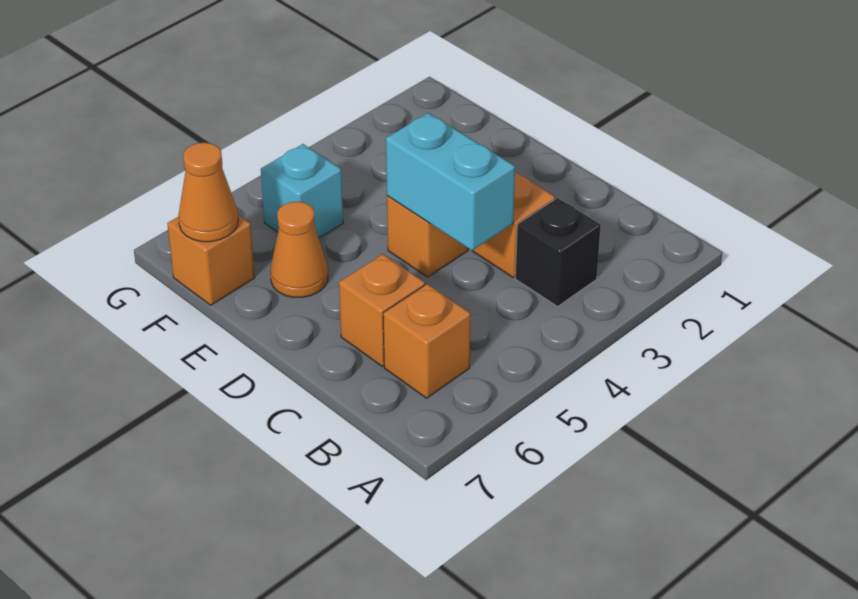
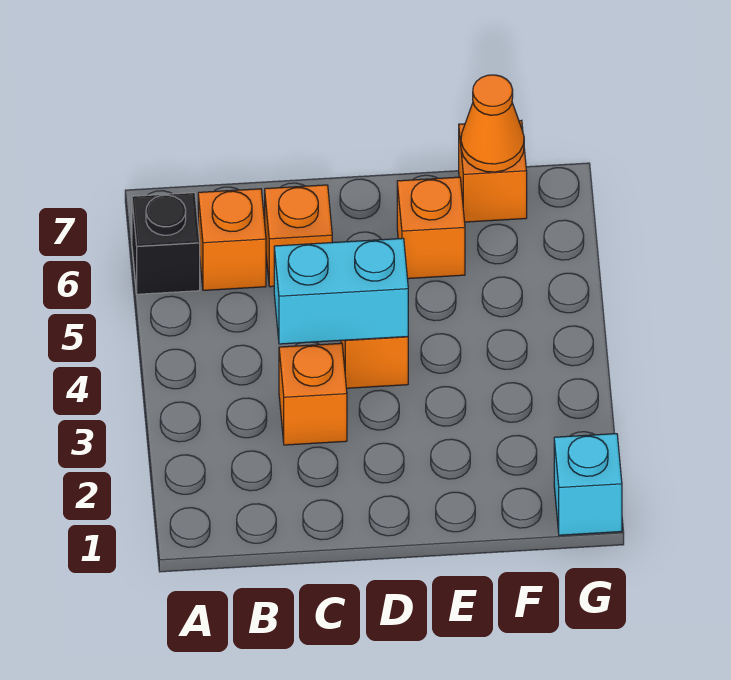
black brick B3 level 1 -> black brick A6 level 1
orange cone E6 level 1 -> orange brick E6 level 1
cyan brick F5 level 1 -> cyan brick G1 level 1

